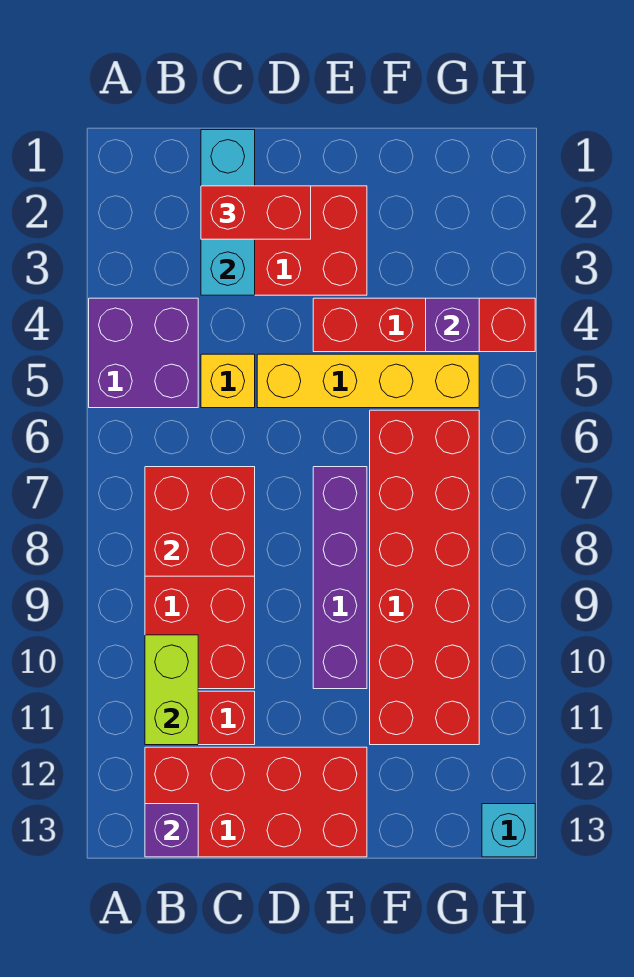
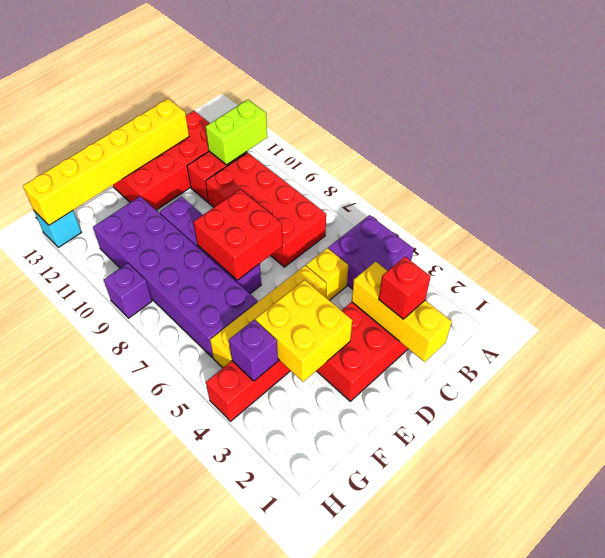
red brick B7:C8 level 2 -> red brick D7:E8 level 2
lime brick B10:B11 level 2 -> lime brick A11:B11 level 2
purple brick B13 level 2 -> purple brick H9 level 1
cyan brick C1:C3 level 2 -> yellow brick C1:C3 level 2
red brick C2:D2 level 3 -> red brick C2 level 3
none -> yellow brick C13:H13 level 2
none -> yellow brick E3:F4 level 2
red brick F6:G11 level 1 -> purple brick F6:G11 level 1

